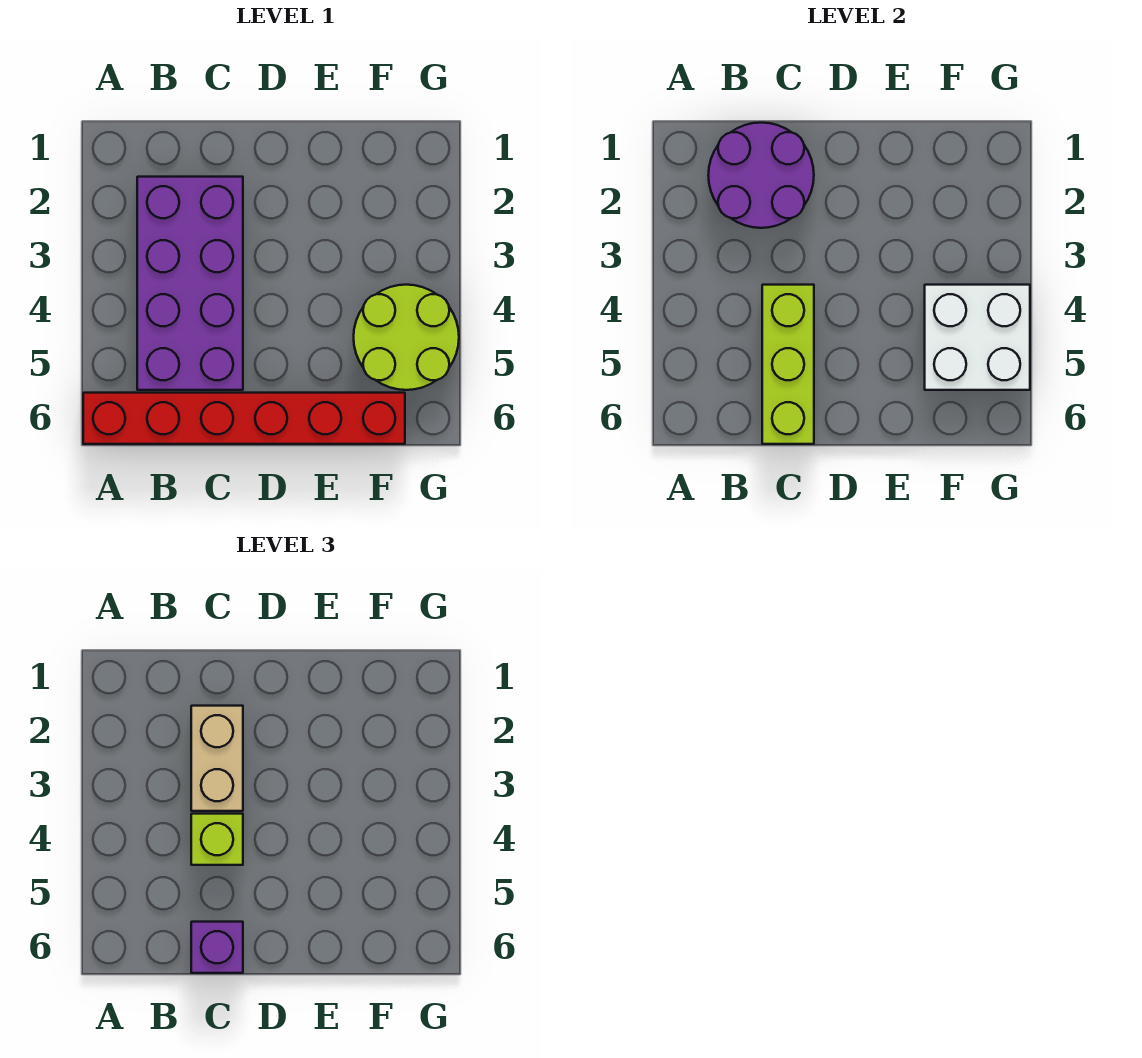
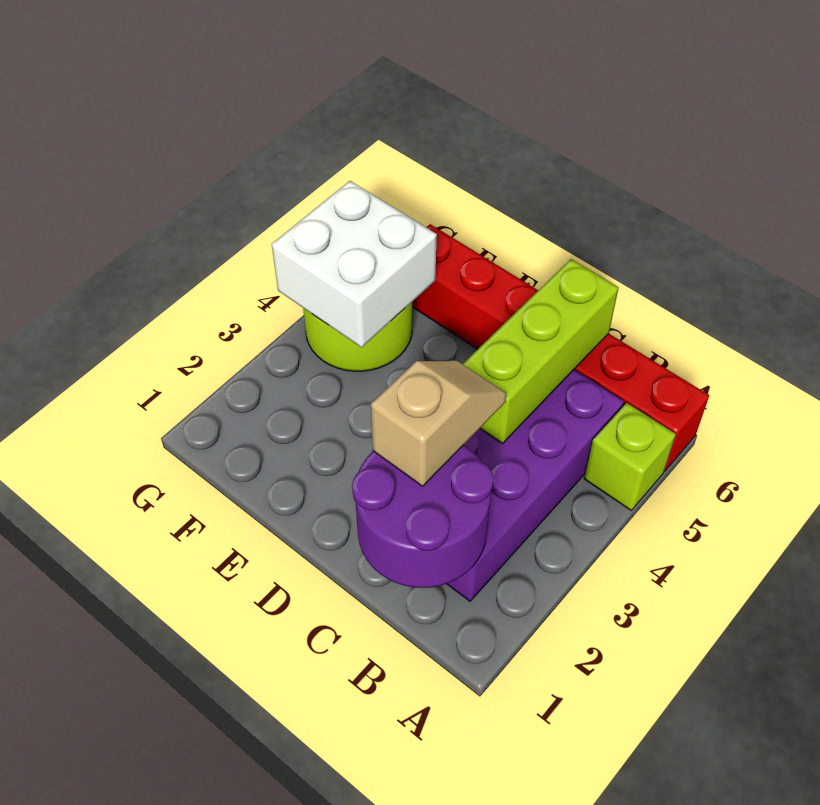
tan brick C2:C3 level 3 -> tan slope C2:C3 level 3 top 2
lime brick C4 level 3 -> lime brick A5 level 1
purple brick C6 level 3 -> none

